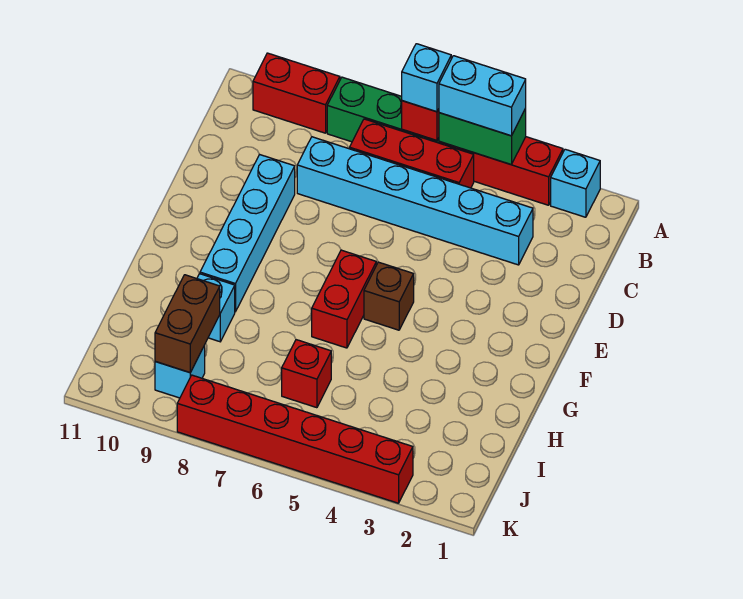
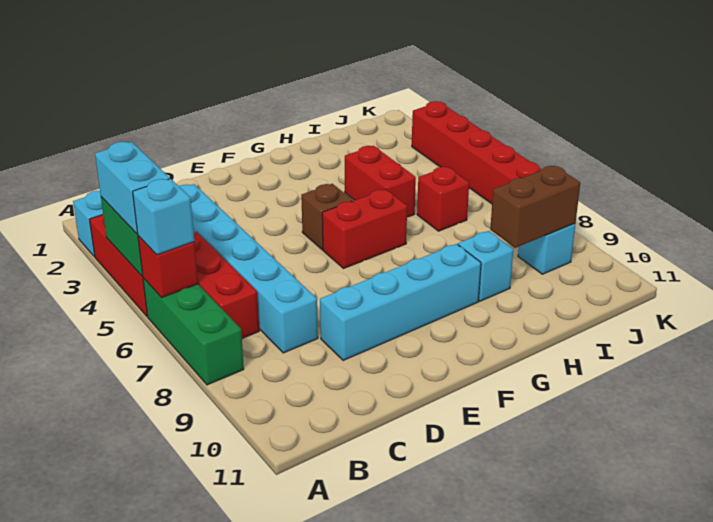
red brick A9:A10 level 1 -> red brick H4:H5 level 1

